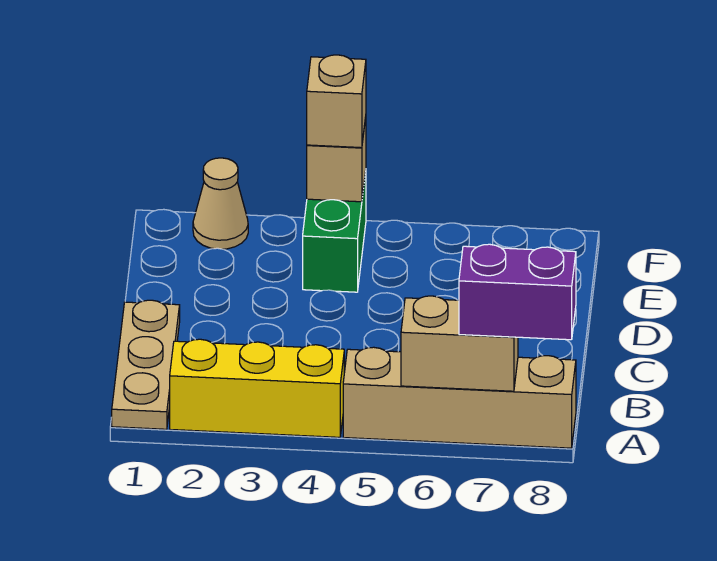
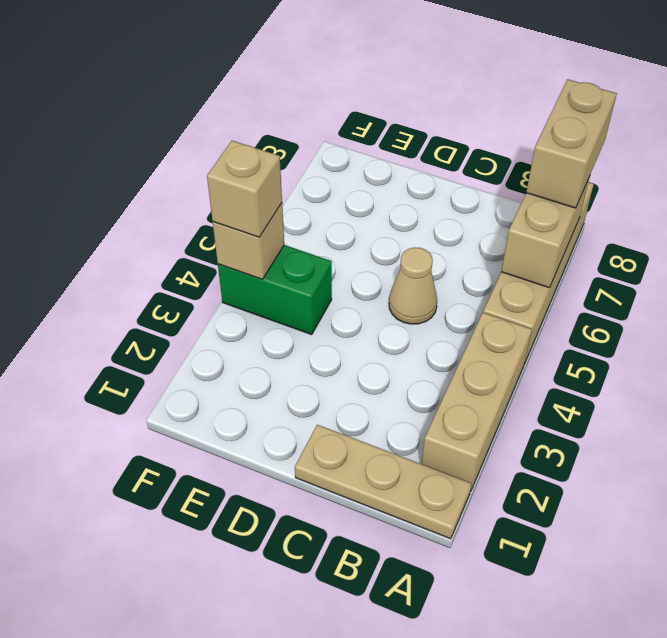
yellow brick A2:A4 level 1 -> tan brick A2:A4 level 1
purple brick A7:A8 level 3 -> tan brick A7:A8 level 3
tan cone F2 level 1 -> tan cone C5 level 1

